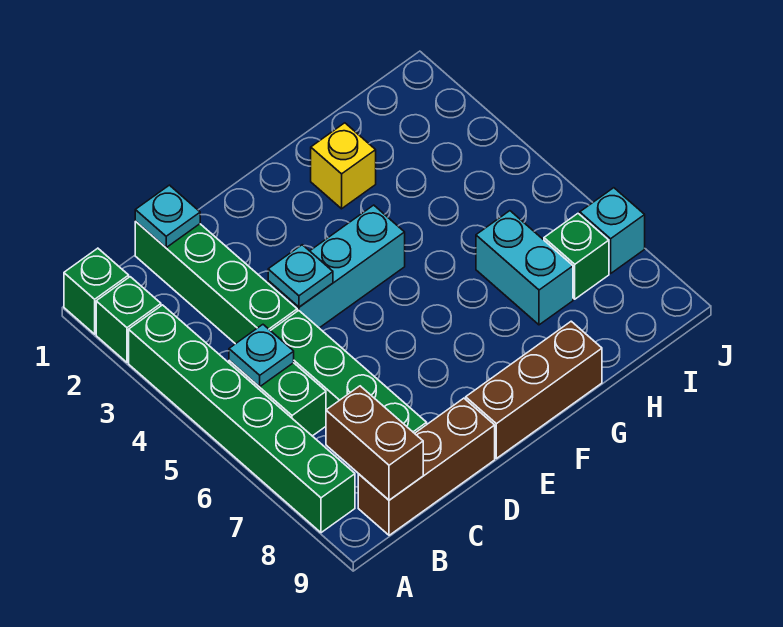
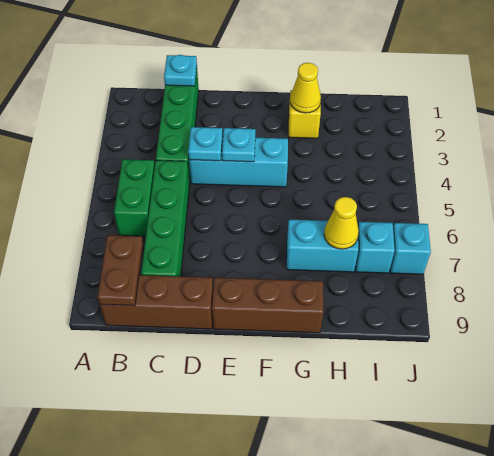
green brick A1 level 1 -> none
green brick A2 level 1 -> none
green brick A3:A8 level 1 -> none
cyan plate B5 level 2 -> cyan plate E4 level 2
brown brick B8:B9 level 2 -> brown plate B8:B9 level 2
none -> yellow cone G2 level 2
cyan brick H6:H7 level 1 -> cyan brick G7:H7 level 1
none -> yellow cone H7 level 2
green brick I7 level 1 -> cyan brick I7 level 1

